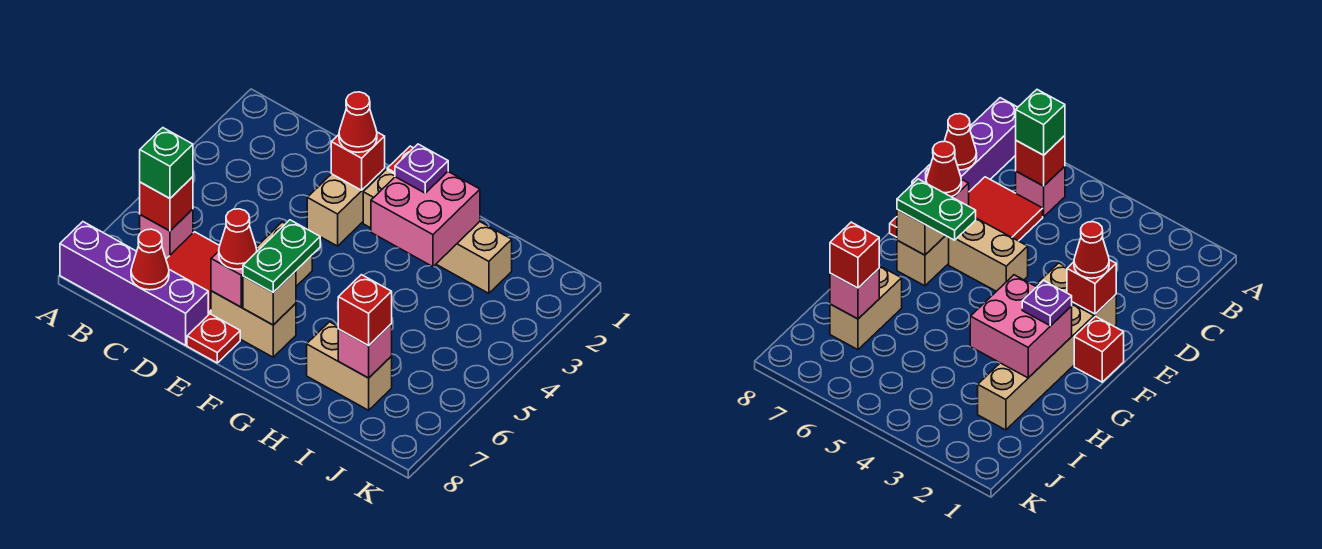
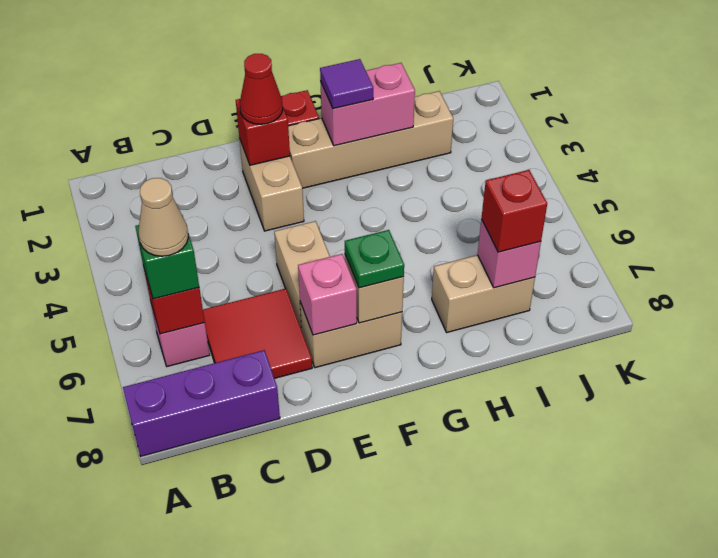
purple brick A8:D8 level 1 -> purple brick A8:C8 level 1
none -> tan cone B6 level 4
red cone C8 level 2 -> none
red cone E7 level 3 -> none
red plate E8 level 1 -> none
green plate F6:F7 level 3 -> green plate F7 level 3
pink brick G2:H3 level 2 -> pink brick G2:H2 level 2
purple plate G2 level 3 -> purple tile G2 level 3

